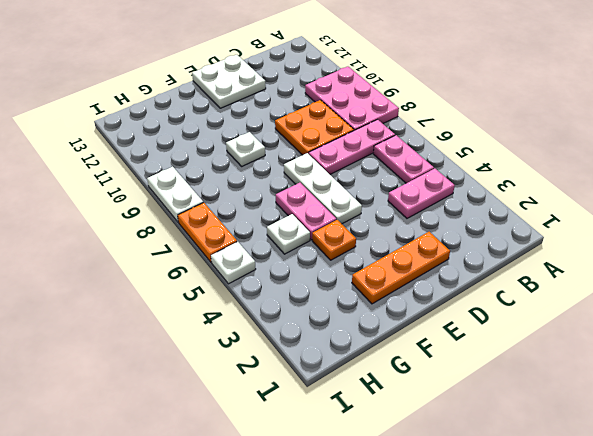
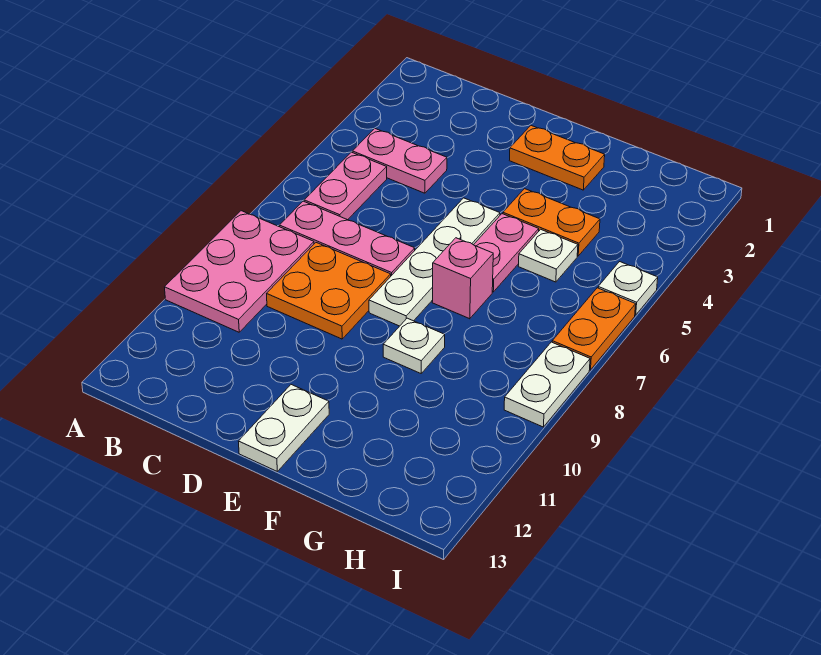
orange plate D2:F2 level 1 -> orange plate E2:F2 level 1
white plate D12:E13 level 1 -> white plate E12:E13 level 1
white plate E5:E7 level 1 -> white plate E5:E8 level 1
orange plate F4 level 1 -> orange plate F4:G4 level 1
none -> pink brick F7 level 1

